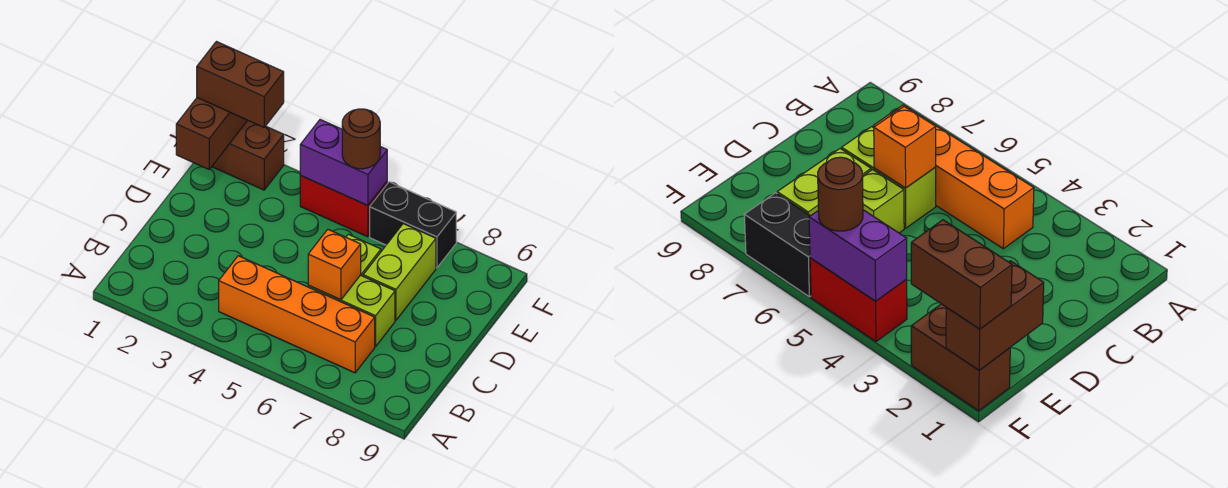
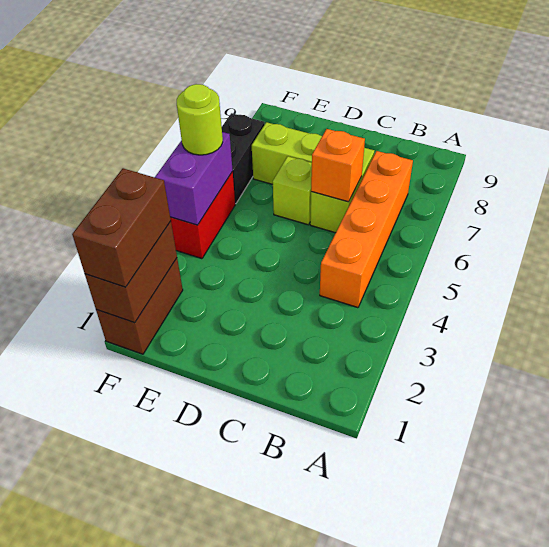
brown brick E1:F1 level 2 -> brown brick F1:F2 level 2
brown round brick F5 level 3 -> lime round brick F5 level 3

